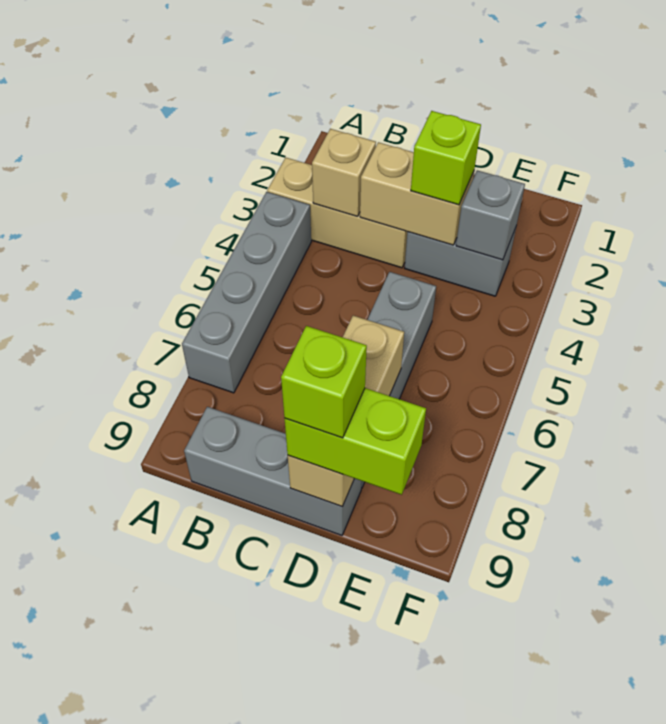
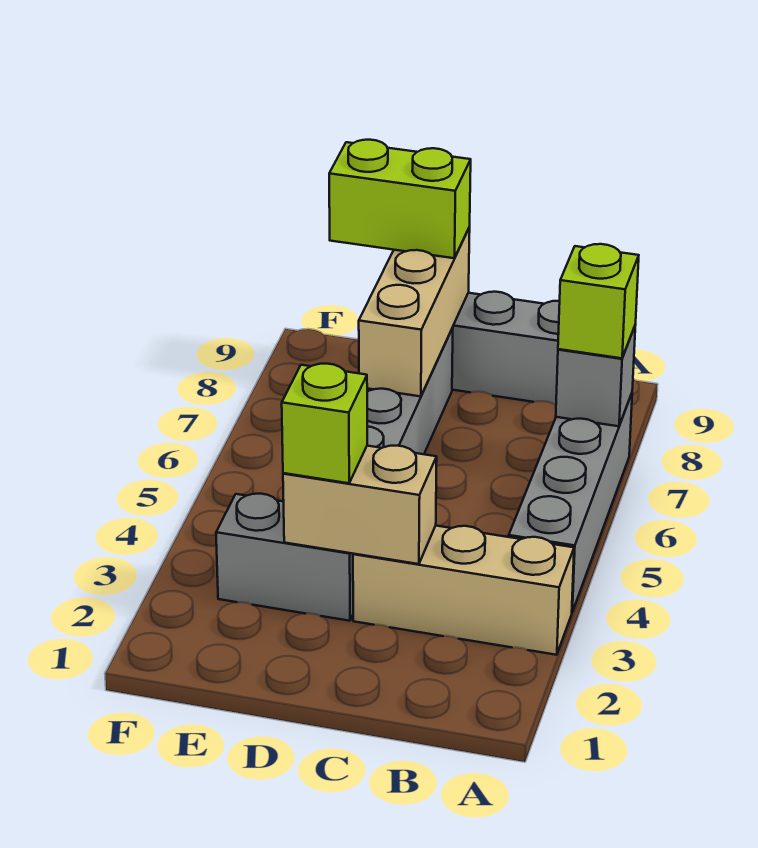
tan brick B3 level 2 -> none
lime brick D9 level 4 -> lime brick A7 level 3
grey brick E3 level 2 -> grey brick A7 level 2

